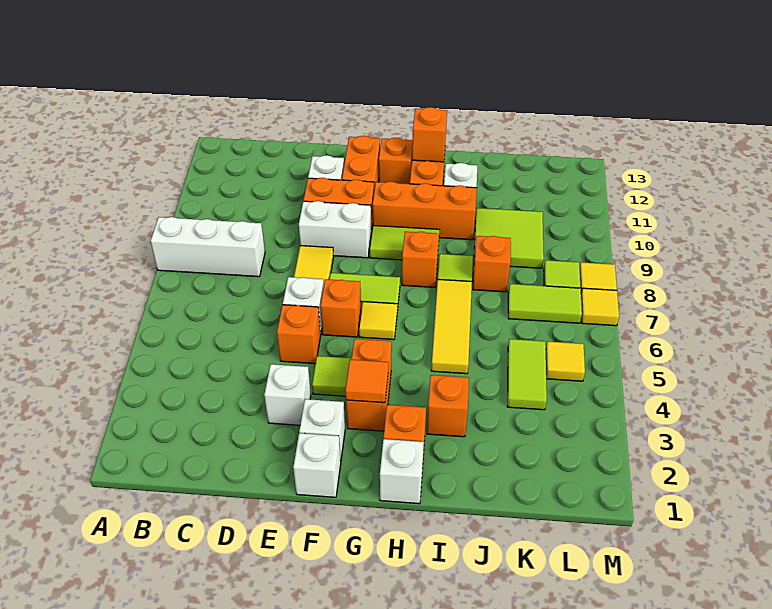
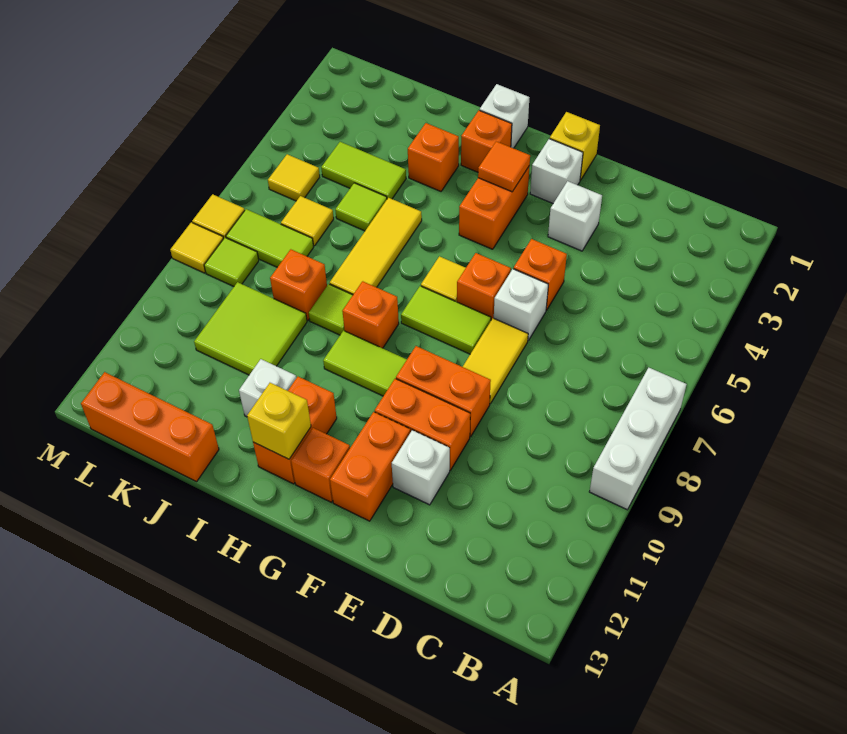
white brick A8:C8 level 1 -> white brick A7:A9 level 1
white brick E9:F9 level 1 -> orange brick E9:F9 level 1
white brick F1 level 1 -> yellow brick F1 level 1
lime tile F4 level 1 -> lime tile J5 level 1
orange brick G10:I10 level 1 -> orange brick J13:L13 level 1
orange brick H12 level 2 -> yellow brick H12 level 2
lime tile K4:K5 level 1 -> lime tile J4:K4 level 1
none -> yellow tile K6 level 1

